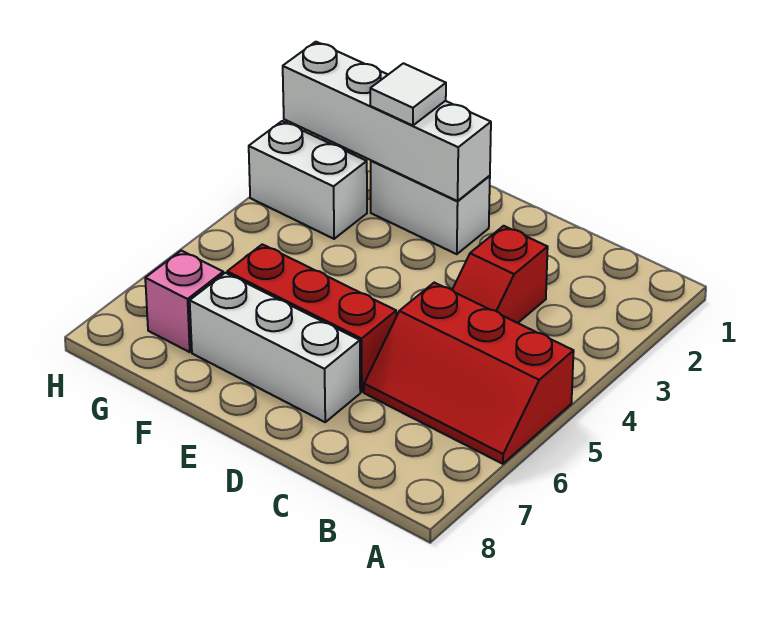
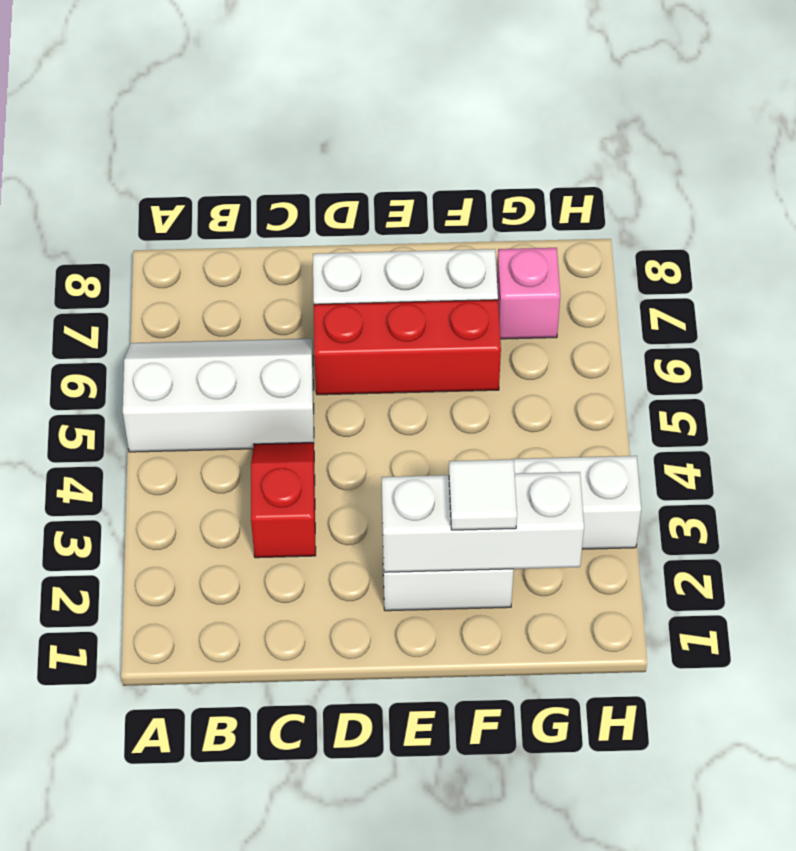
red slope A5:C6 level 1 top 5 -> white slope A5:C6 level 1 top 5
white brick E2:H2 level 2 -> white brick E2:G2 level 2

